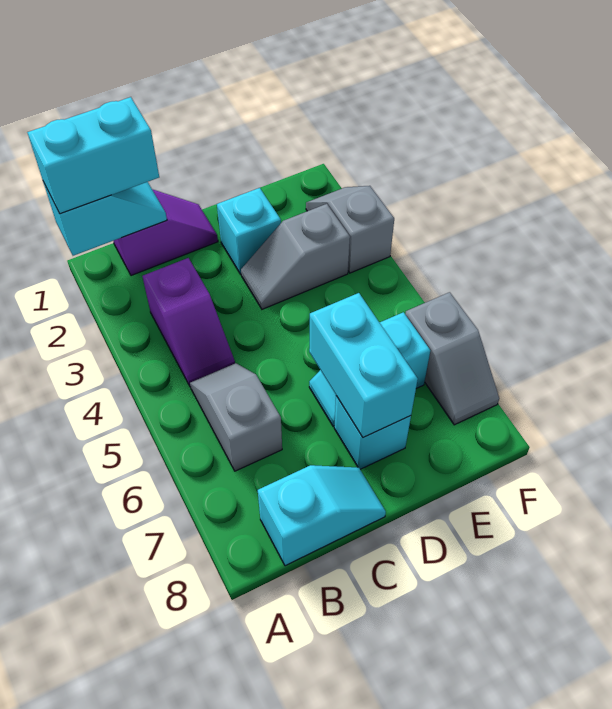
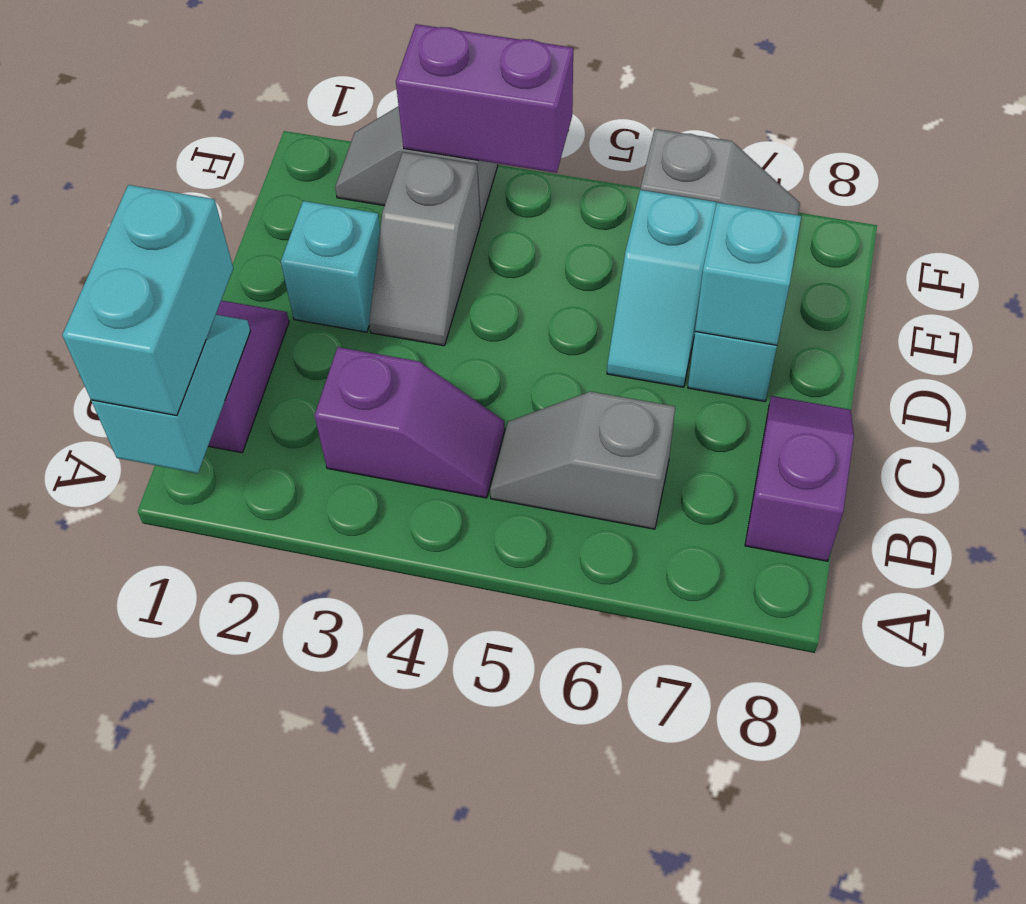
cyan slope B8:C8 level 1 top B -> purple slope B8:C8 level 1 top B
cyan brick D6:D7 level 2 -> cyan brick D7 level 2
none -> purple brick F3:F4 level 2

